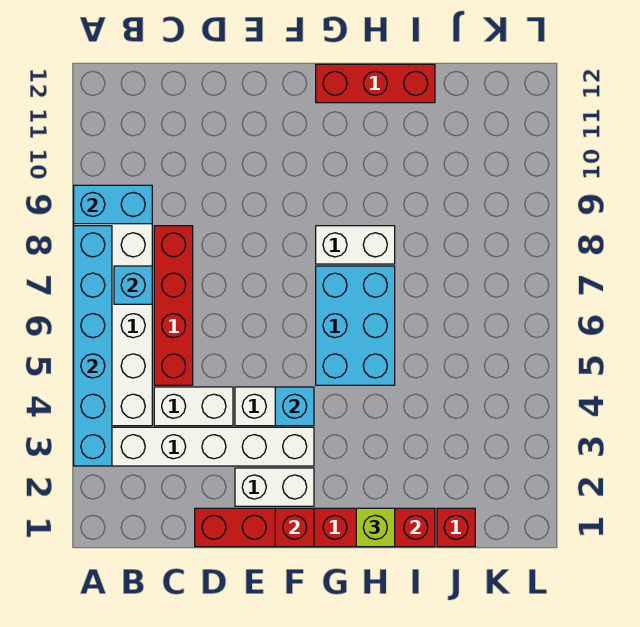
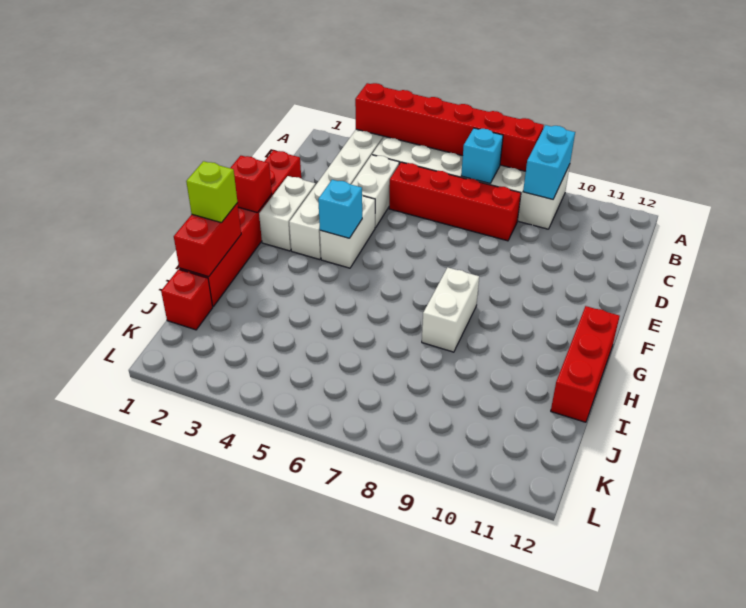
cyan brick A3:A8 level 2 -> red brick A3:A8 level 2
cyan brick G5:H7 level 1 -> none

